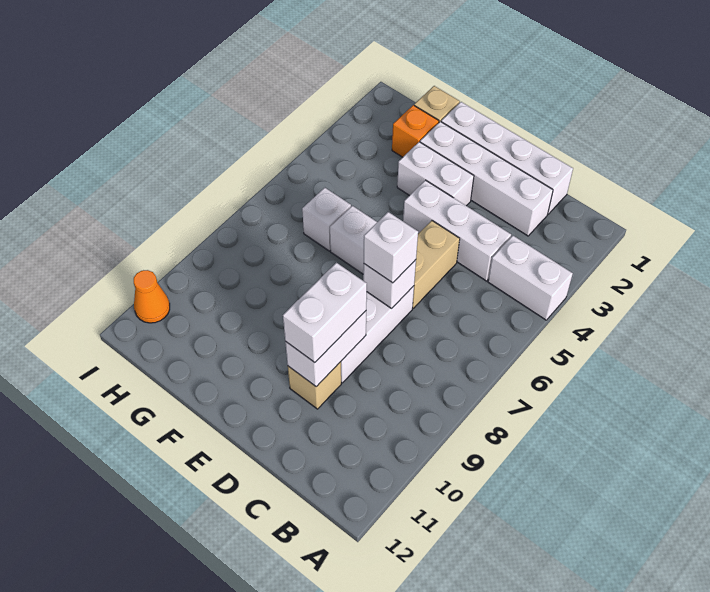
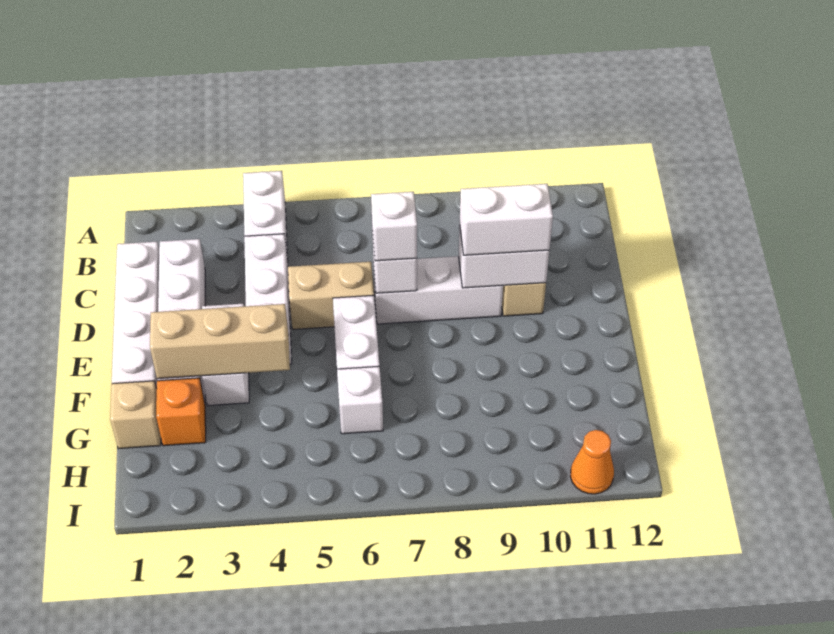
none -> tan brick F2:F4 level 2

